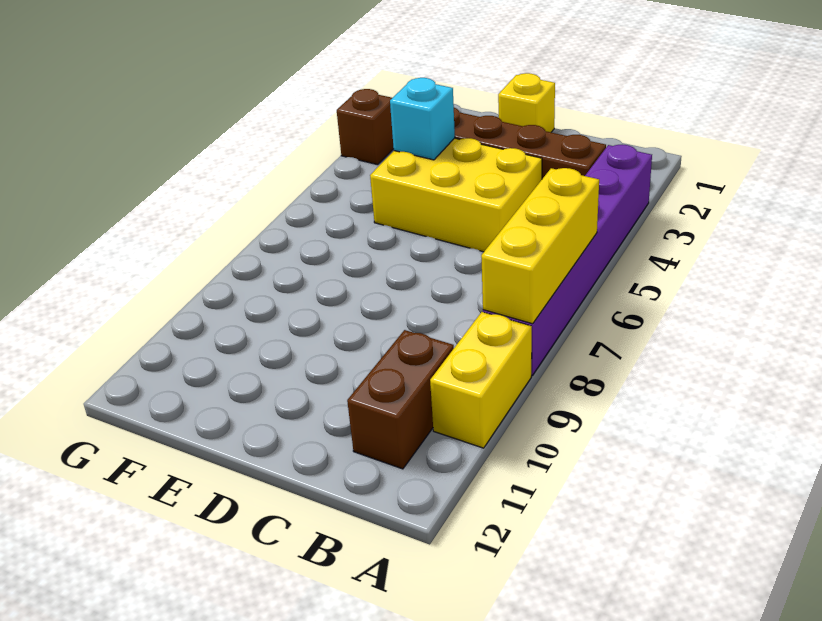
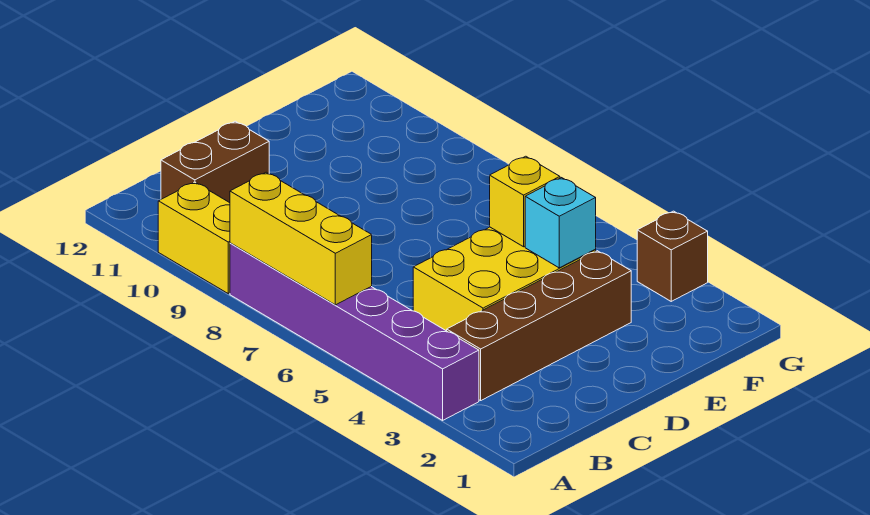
brown brick B10:B11 level 1 -> brown brick B11:C11 level 1
yellow brick D1 level 1 -> yellow brick E5 level 2

